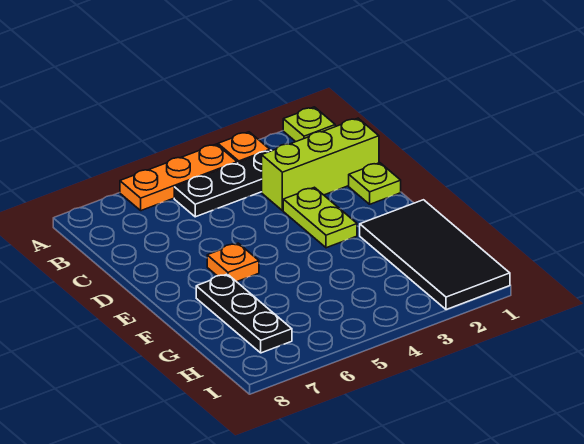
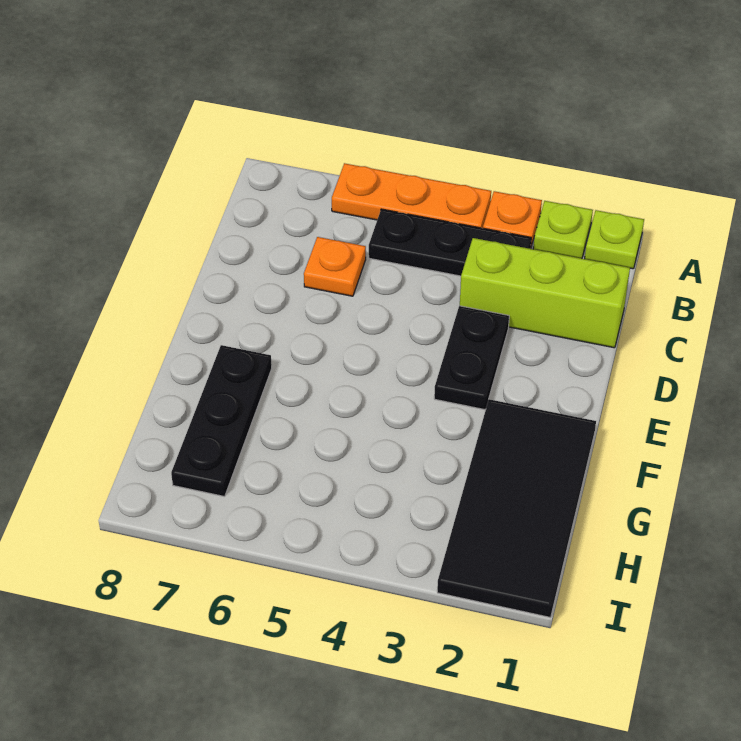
lime plate D1 level 1 -> lime plate A2 level 1
lime plate D3:E3 level 1 -> black plate D3:E3 level 1
orange plate E6 level 1 -> orange plate C6 level 1

